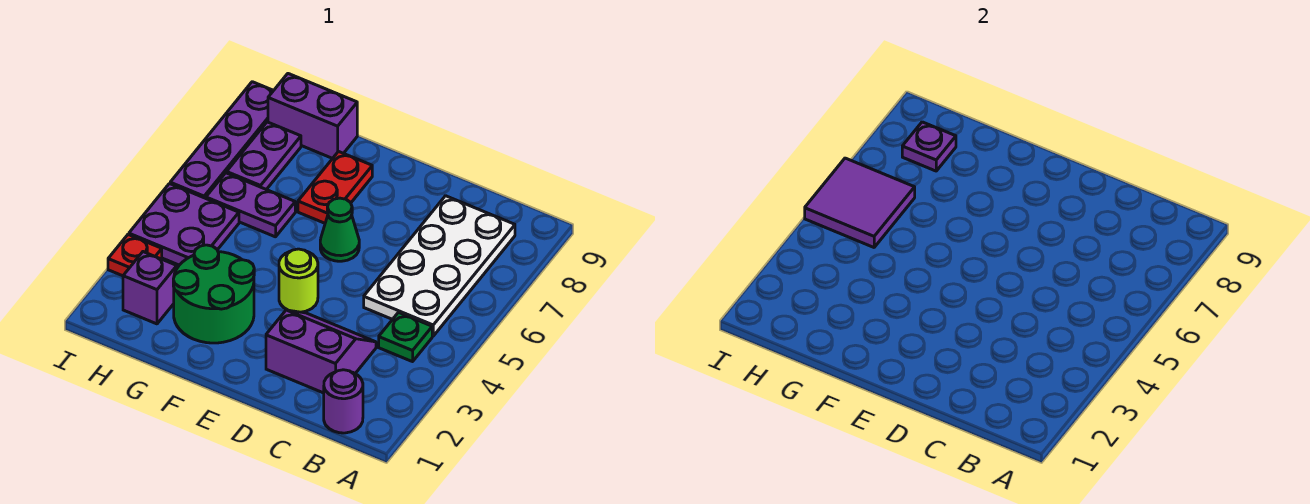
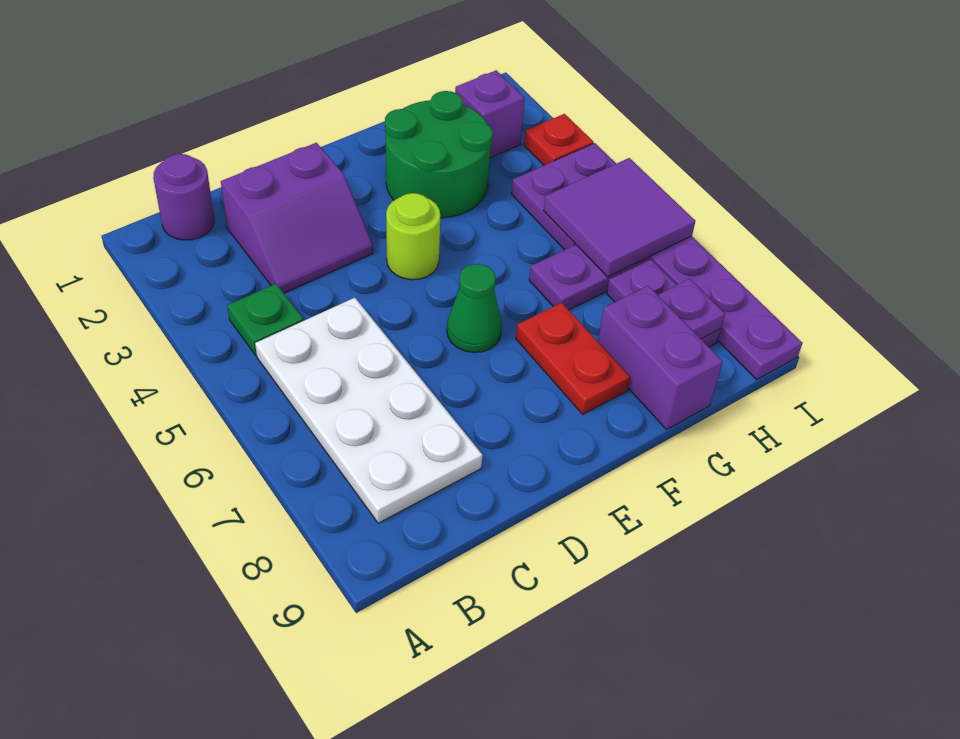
purple brick G9:H9 level 1 -> purple brick G8:G9 level 1

